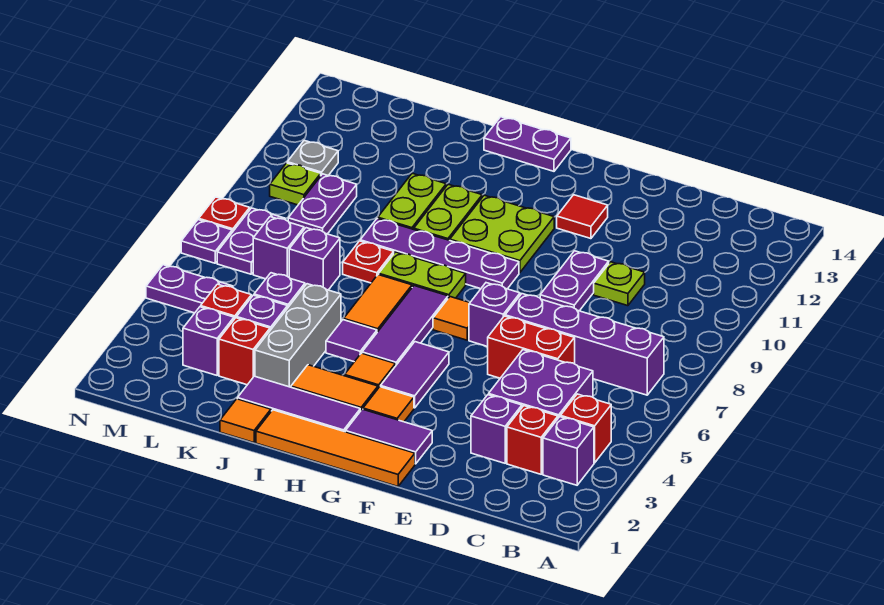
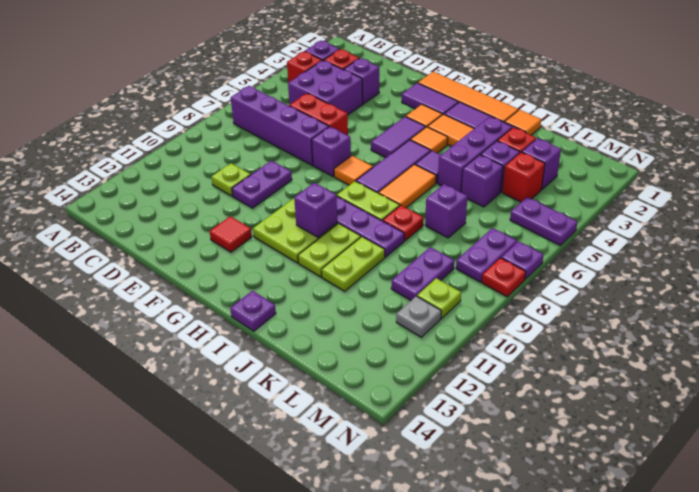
purple plate H14:I14 level 1 -> purple plate I14 level 1
grey brick J3:J5 level 1 -> purple brick J3:J5 level 1
purple brick L7 level 1 -> purple brick H10 level 2

